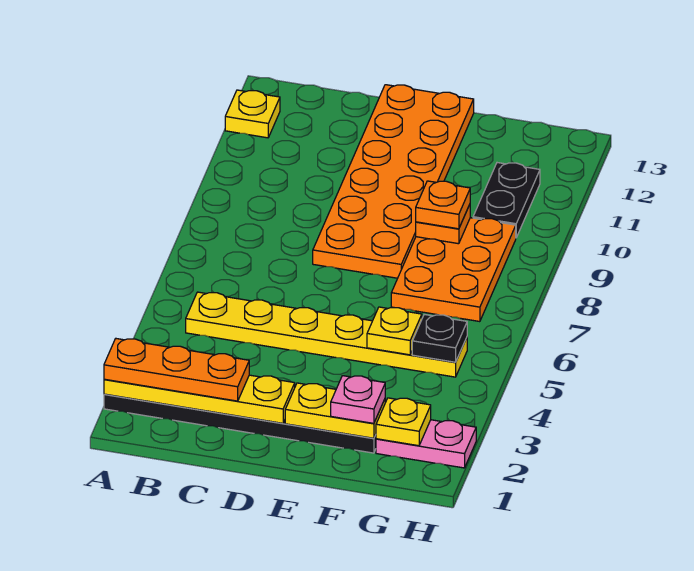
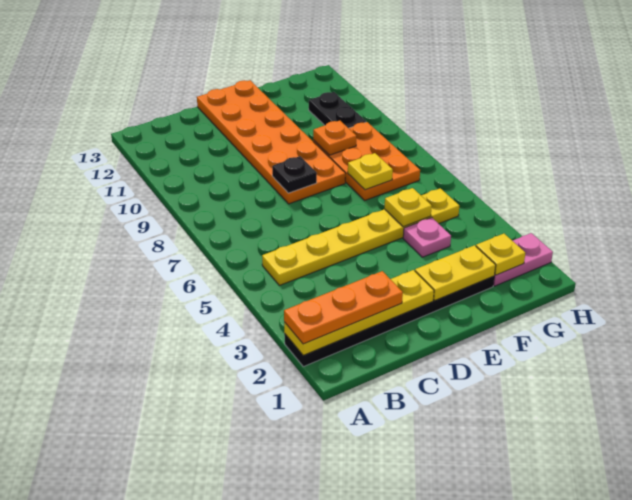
yellow plate A12 level 1 -> yellow plate F7 level 2
pink plate F2 level 3 -> pink plate F4 level 1
orange plate F9 level 3 -> none
black plate G5 level 2 -> black plate D8 level 2

